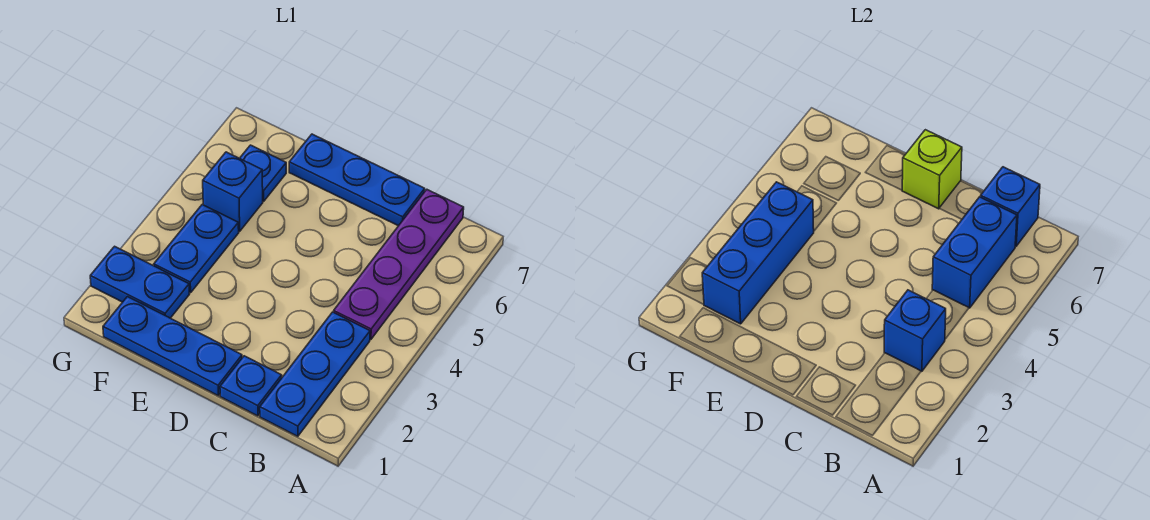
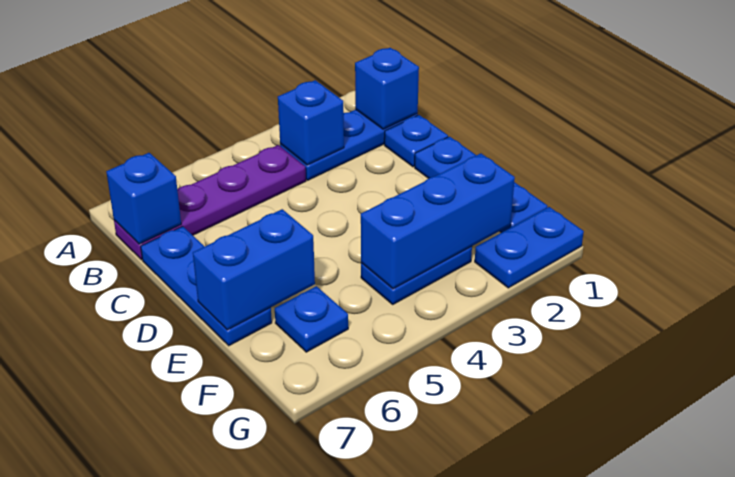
blue brick B5:B6 level 2 -> blue brick E6:E7 level 2
lime brick D7 level 2 -> none
blue plate F2:G2 level 1 -> blue plate G1:G2 level 1
blue brick F5 level 1 -> blue brick B1 level 2

